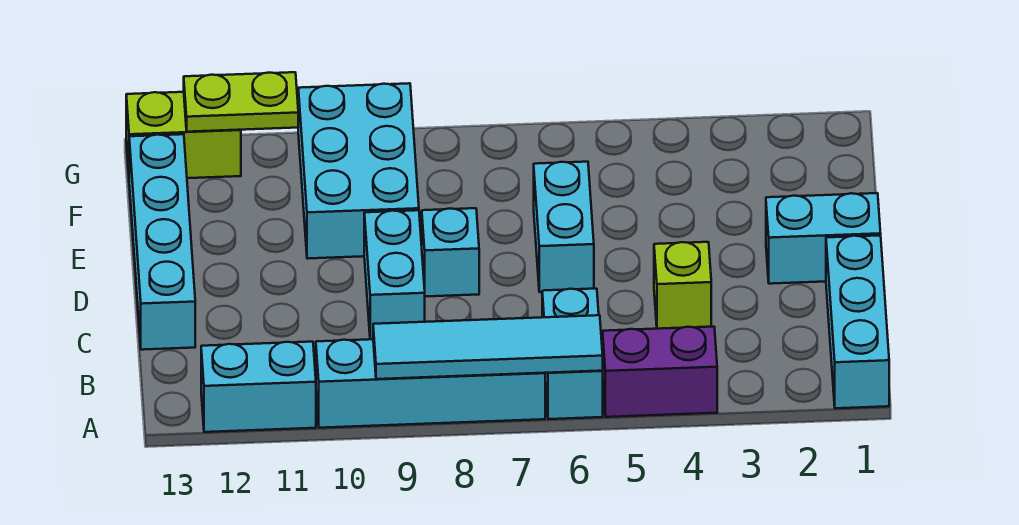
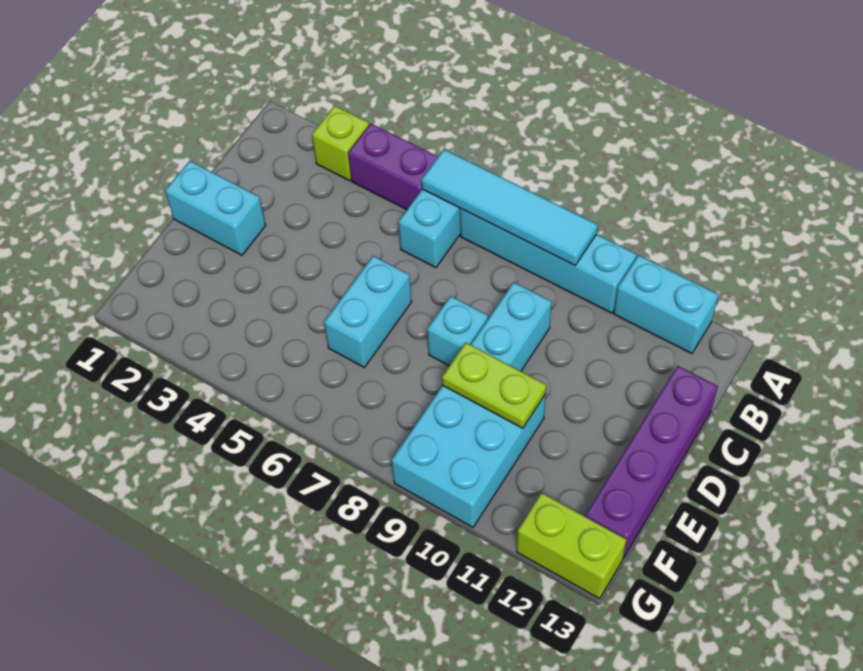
cyan brick A1:C1 level 1 -> none
lime brick C4 level 1 -> lime brick A3 level 1
cyan brick C13:F13 level 1 -> purple brick C13:F13 level 1
lime plate G11:G12 level 2 -> lime plate E9:E10 level 2

